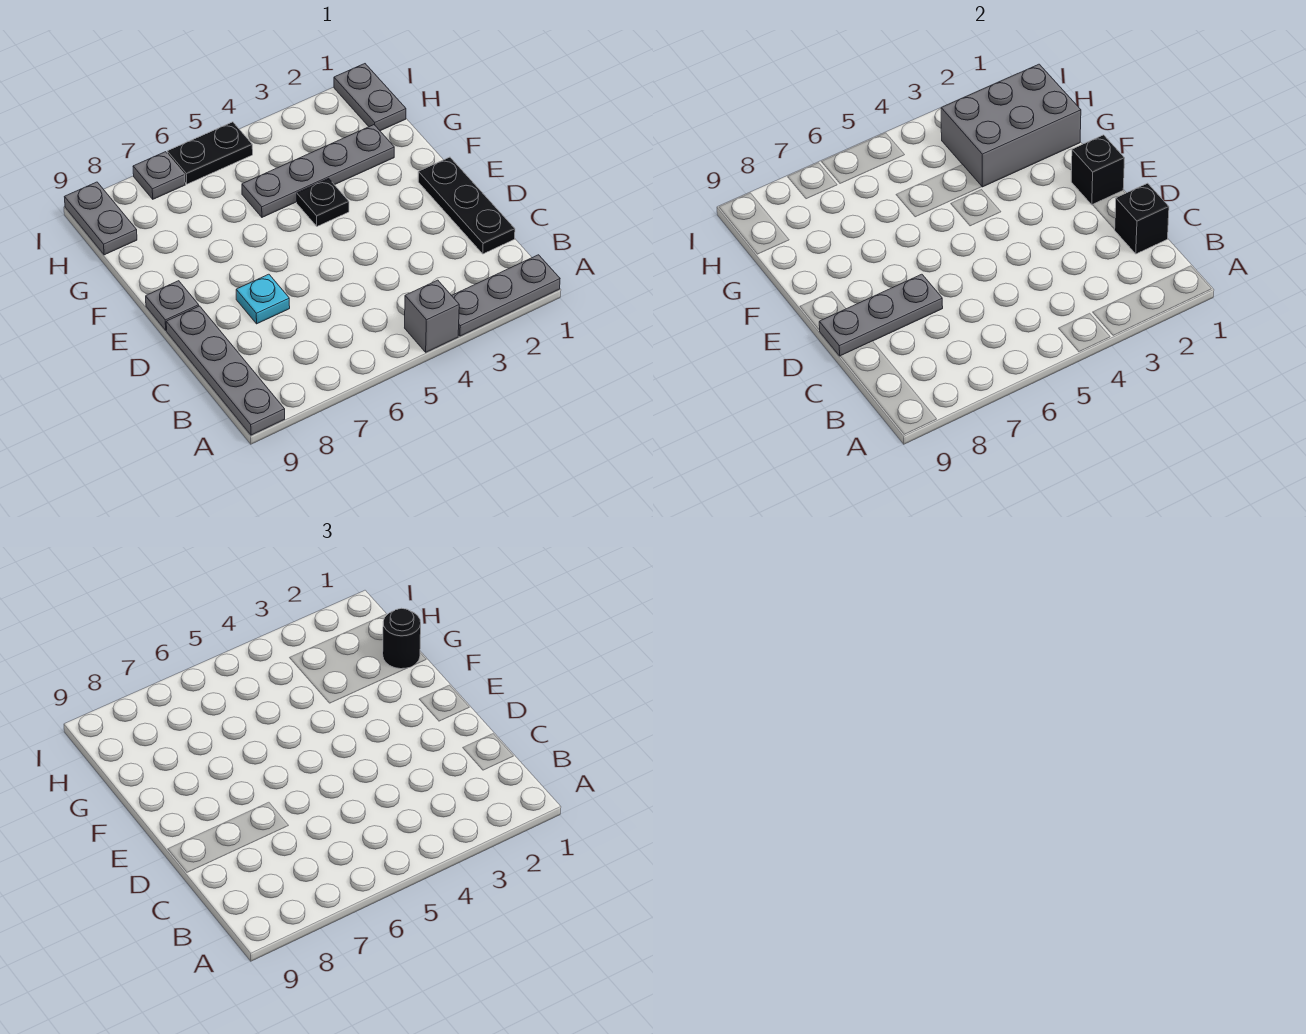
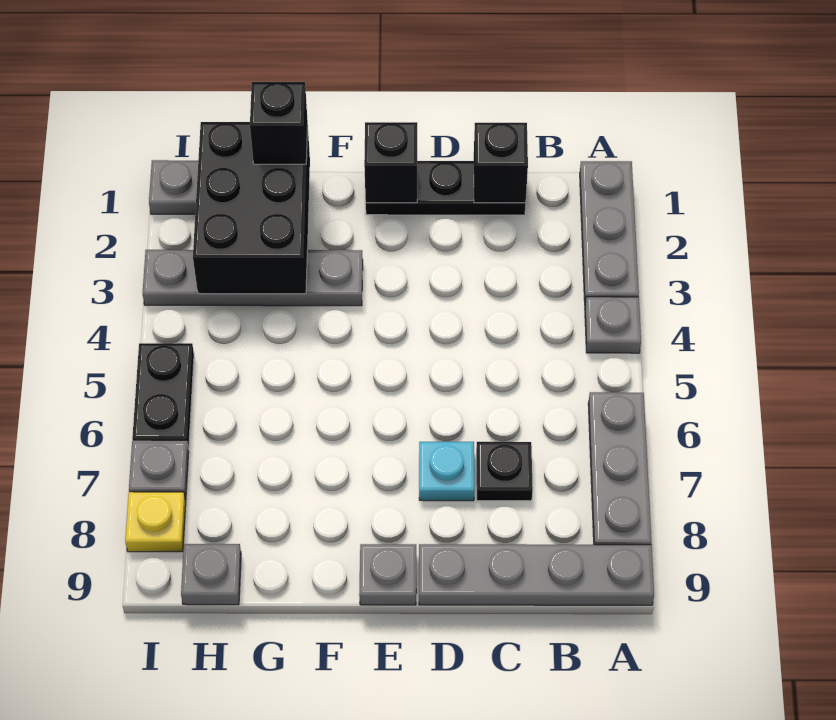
grey brick A4 level 1 -> grey plate A4 level 1
grey plate D7:D9 level 2 -> grey plate A6:A8 level 1
black plate F4 level 1 -> black plate C7 level 1
grey brick G1:H3 level 2 -> black brick G1:H3 level 2
black round brick G1 level 3 -> black brick G1 level 3
grey plate G2:G5 level 1 -> grey plate F3:I3 level 1
grey plate H9:I9 level 1 -> grey plate H9 level 1
none -> yellow plate I8 level 1

